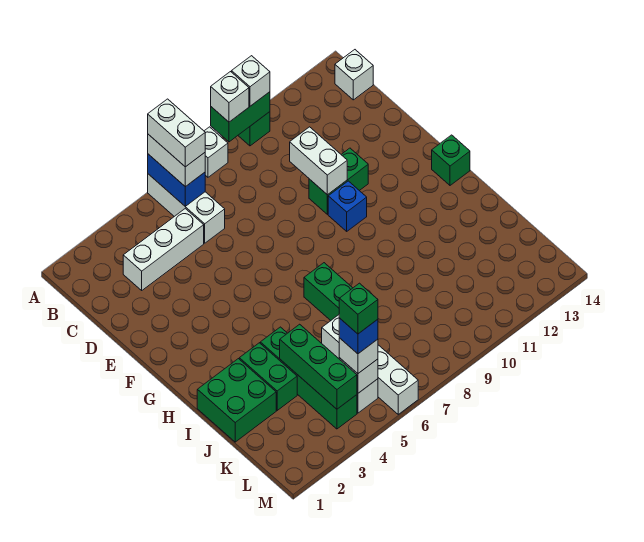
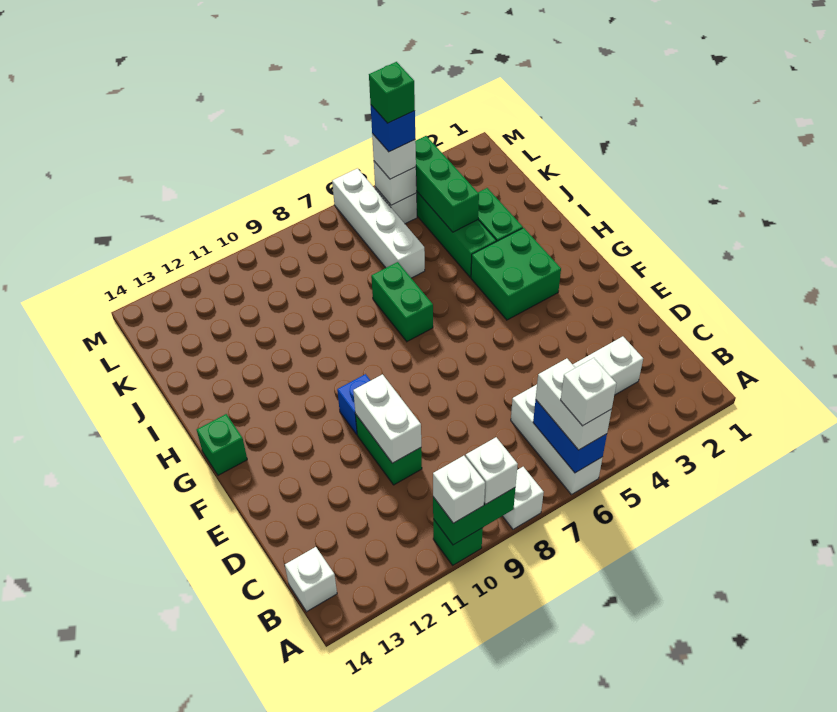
white brick A6:B6 level 4 -> white brick A6 level 4
green brick E10:E11 level 1 -> green brick D10:E10 level 1
green brick I1:J2 level 1 -> green brick G3:H4 level 1

